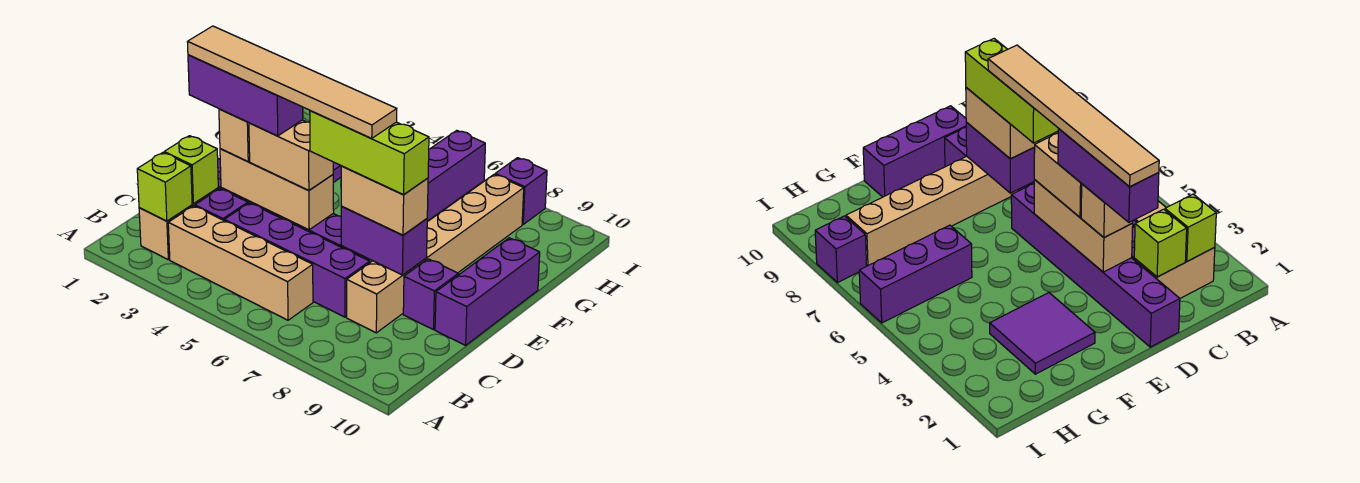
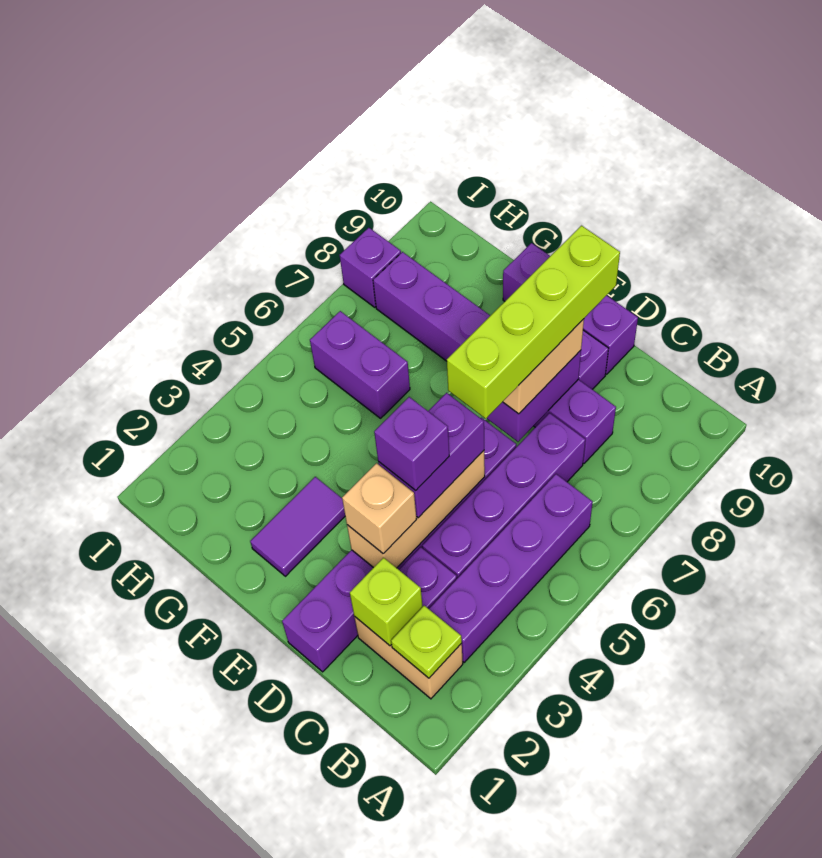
lime brick B2 level 2 -> lime plate B2 level 2
tan brick B3:B6 level 1 -> purple brick B3:B6 level 1
tan brick C8:H8 level 1 -> purple brick C8:H8 level 1
purple brick D2:D4 level 4 -> purple brick D4 level 4
tan tile D2:D7 level 5 -> none
tan brick D4:D5 level 3 -> purple brick D4:D5 level 3
lime brick D6:D8 level 4 -> lime brick D6:D9 level 4
purple tile F2:G3 level 1 -> purple tile F2:F3 level 1
purple brick G6:I6 level 1 -> purple brick G6:H6 level 1

